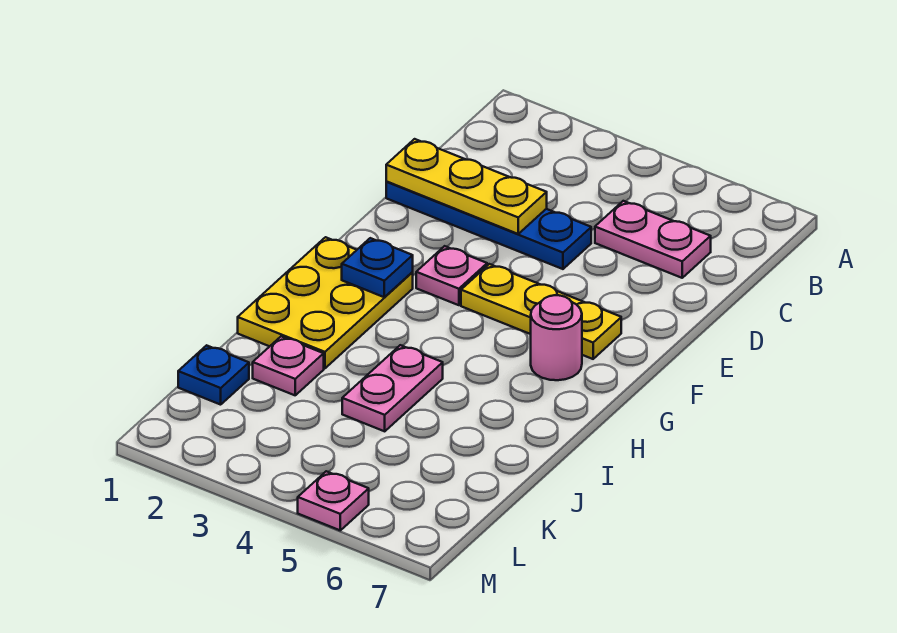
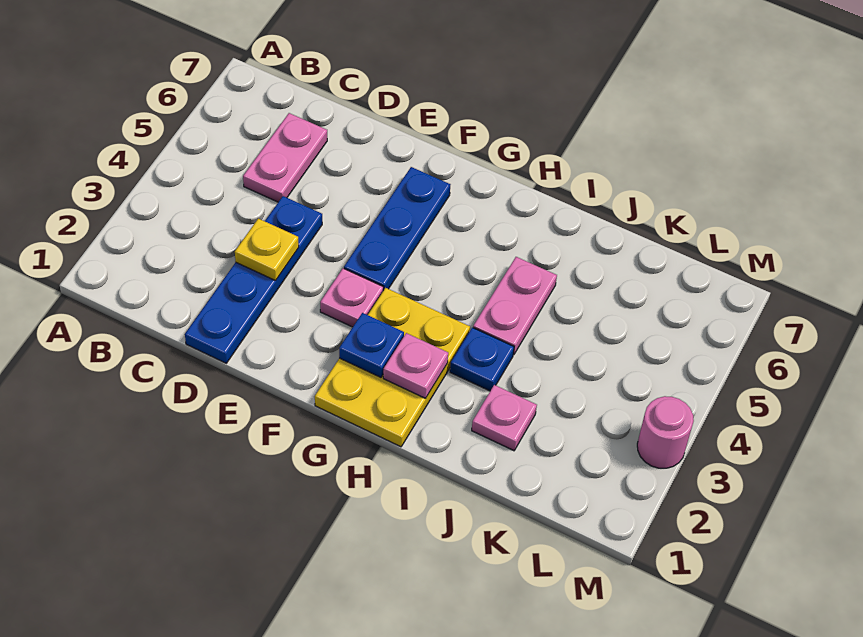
yellow plate D1:D3 level 2 -> yellow plate D3 level 2
yellow plate F4:F6 level 1 -> blue plate F4:F6 level 1
yellow plate G1:I2 level 1 -> yellow plate G1:H3 level 1
pink round brick G6 level 1 -> pink round brick M3 level 1
pink plate I4:J4 level 1 -> pink plate I4:I5 level 1
blue plate K1 level 1 -> blue plate I3 level 1
pink plate M5 level 1 -> pink plate H2 level 2

